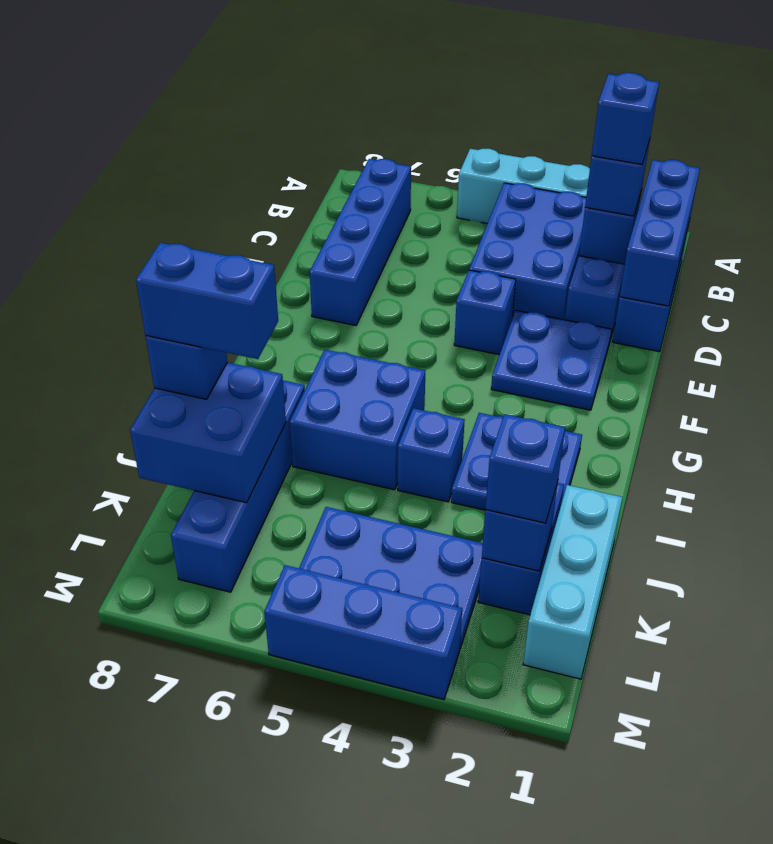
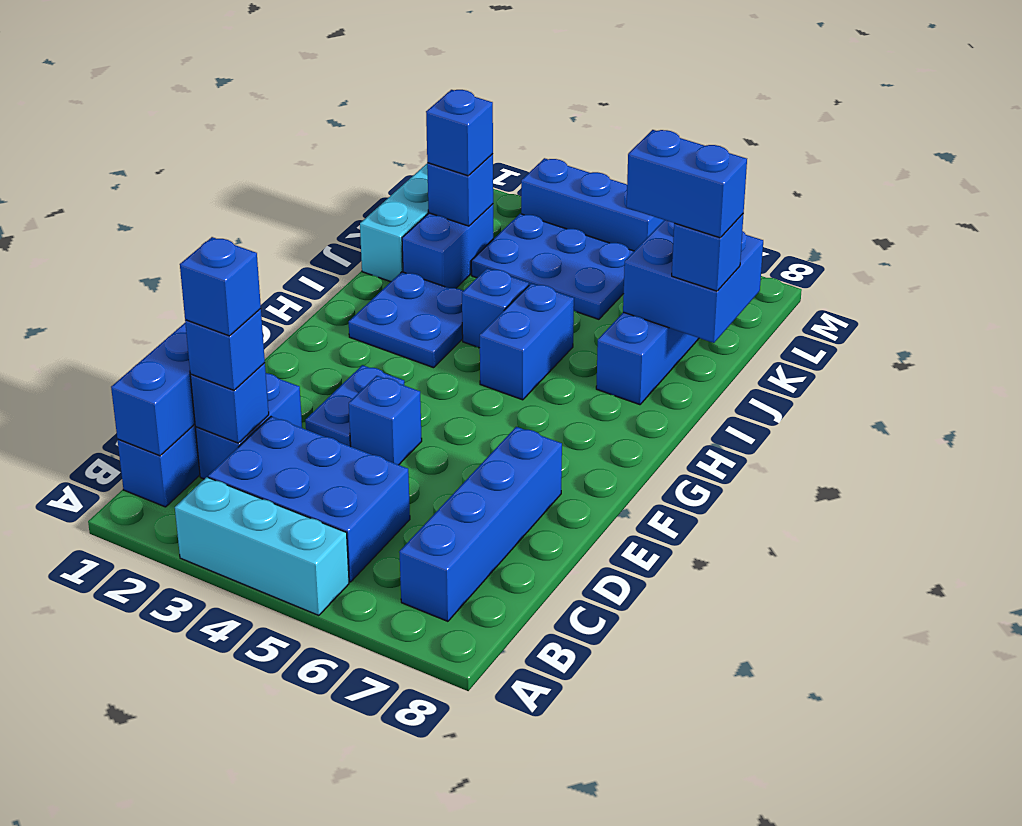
blue brick B3:D4 level 1 -> blue brick B3:C5 level 1
blue plate E2:F3 level 1 -> blue plate E3:F3 level 1
blue brick H5:I6 level 1 -> blue brick H5:I5 level 1

